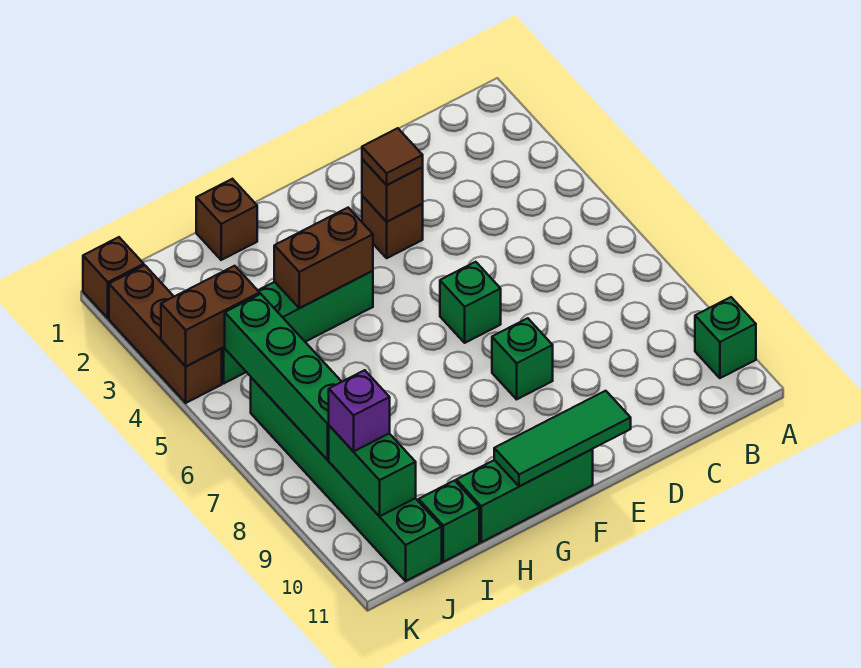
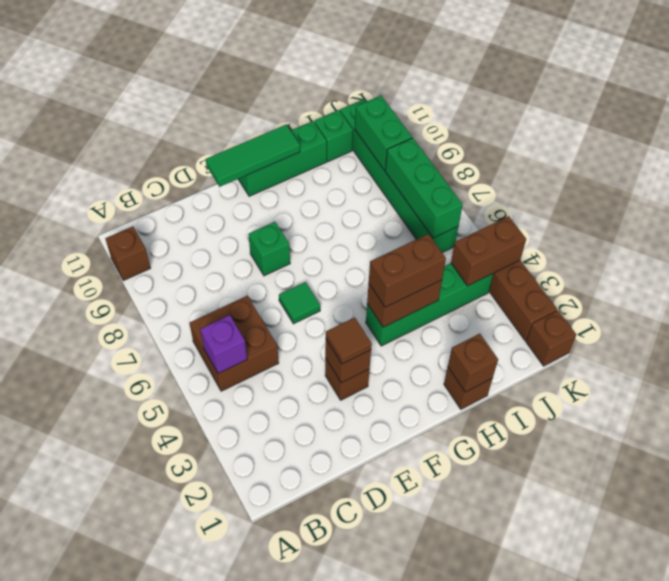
green brick A10 level 1 -> brown brick A10 level 1
none -> brown brick B5:C6 level 1
green brick E6 level 1 -> green tile E6 level 1
none -> brown brick G4:H4 level 3
none -> brown brick H1 level 2
green brick J5:J8 level 2 -> green brick J6:J8 level 2
purple brick J9 level 3 -> purple brick B5 level 2

